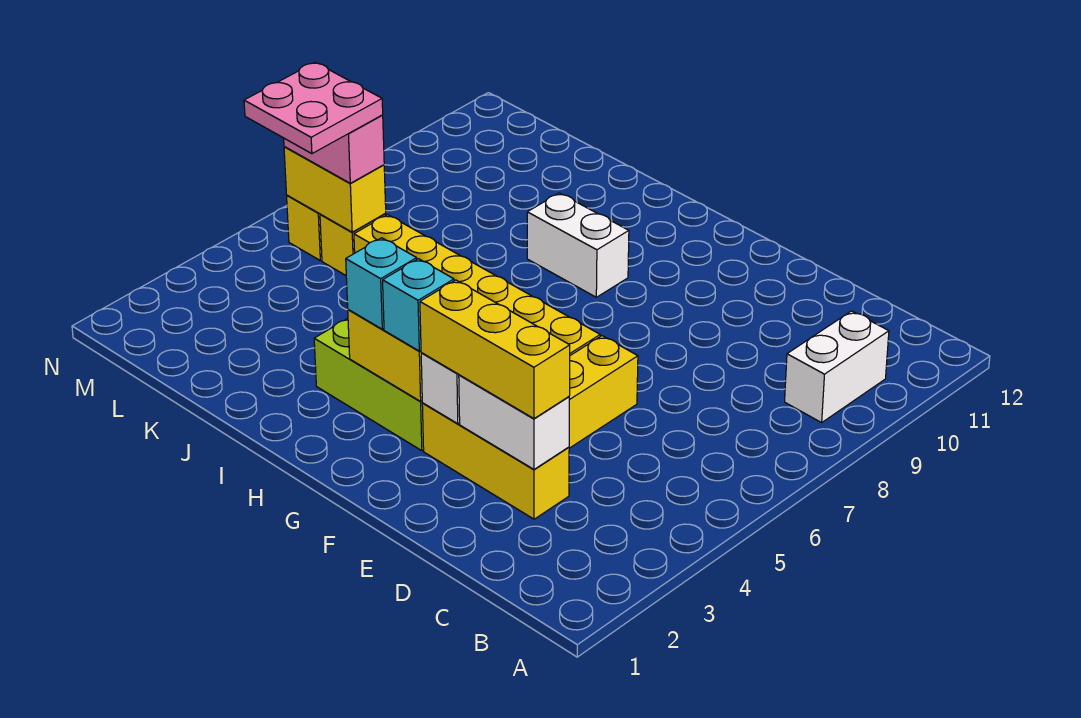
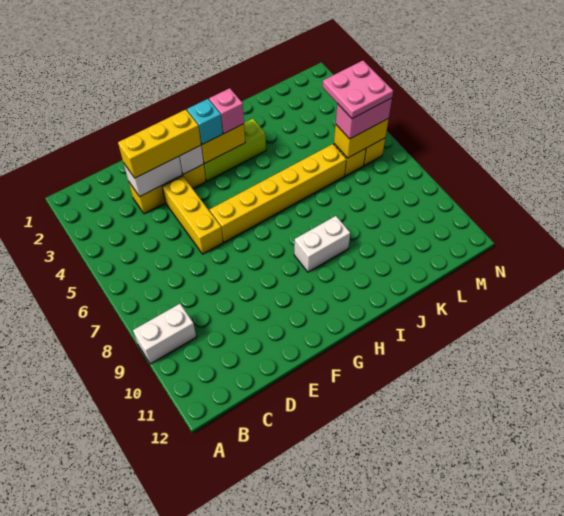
white brick B9:B10 level 1 -> white brick A9:B9 level 1
cyan brick H3 level 3 -> pink brick H3 level 3

